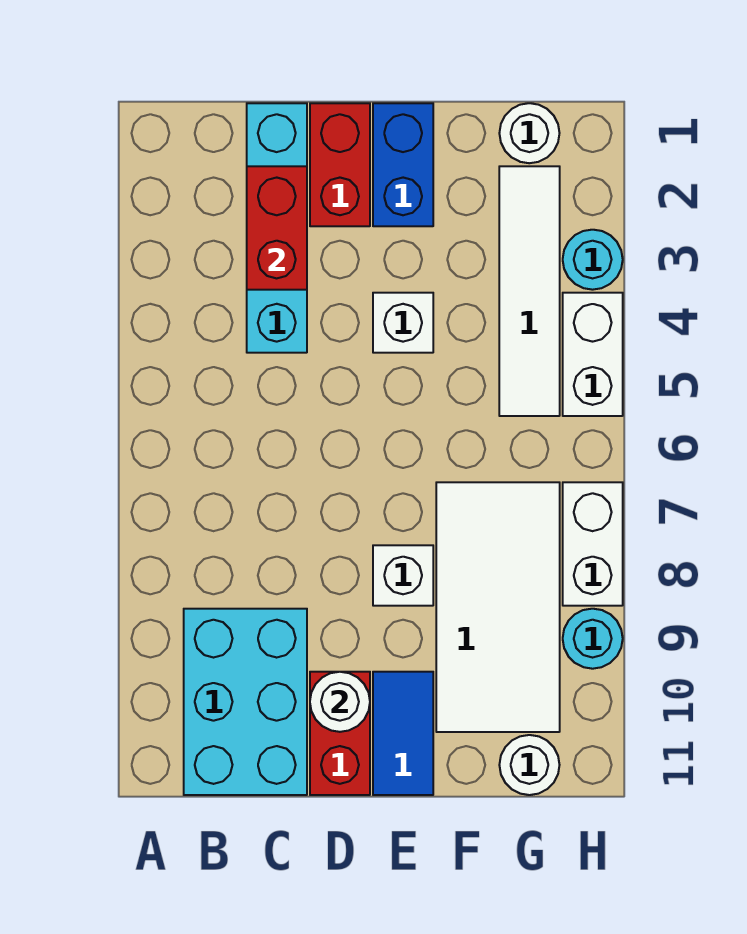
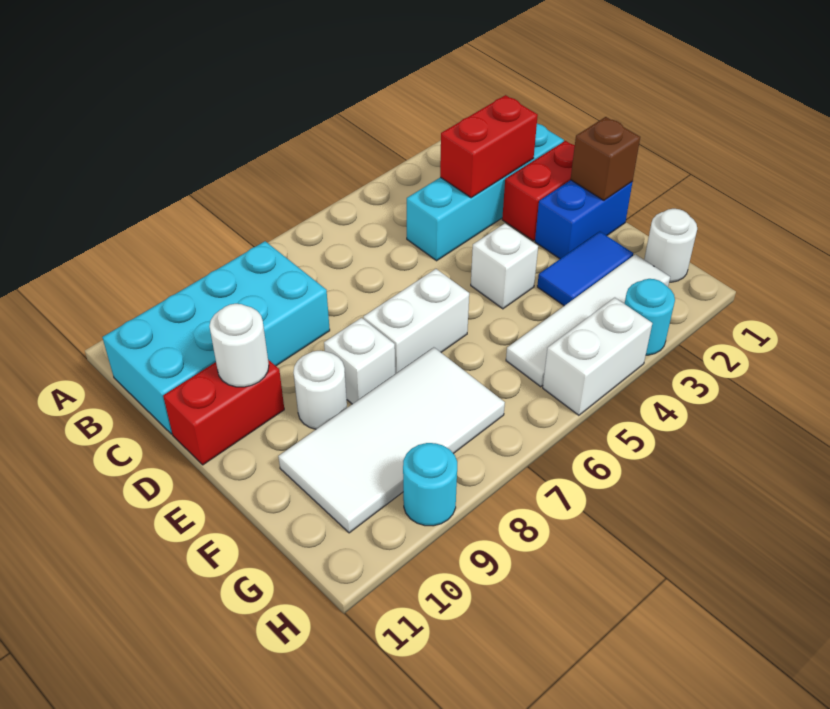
cyan brick B9:C11 level 1 -> cyan brick B8:C11 level 1
none -> brown brick E1 level 2
blue tile E10:E11 level 1 -> blue tile F2:F3 level 1
white round brick G11 level 1 -> white round brick E9 level 1
white brick H7:H8 level 1 -> white brick E6:E7 level 1

